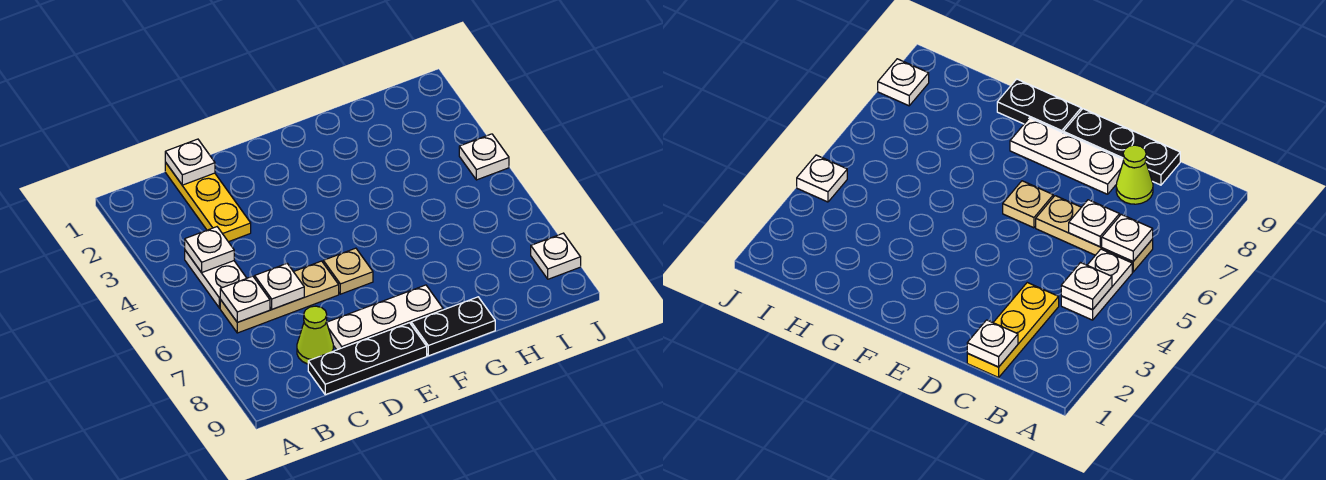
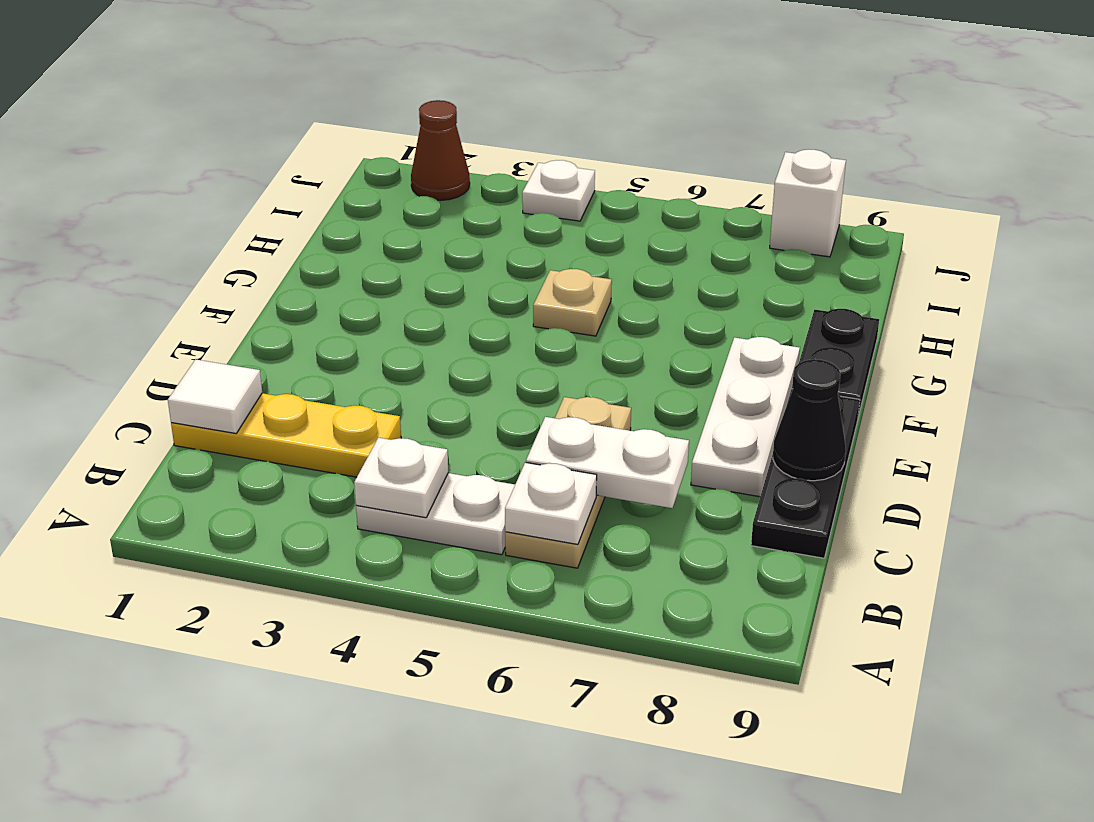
white plate C1 level 2 -> white tile C1 level 2
white plate C6 level 2 -> white plate C6:C7 level 2
lime cone C8 level 1 -> none
none -> black cone D9 level 2
tan plate E6 level 1 -> tan plate G5 level 1
none -> brown cone J2 level 1
white plate J8 level 1 -> white brick J8 level 1

